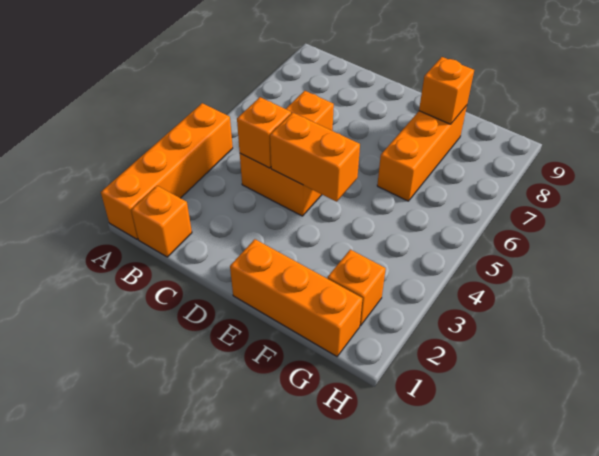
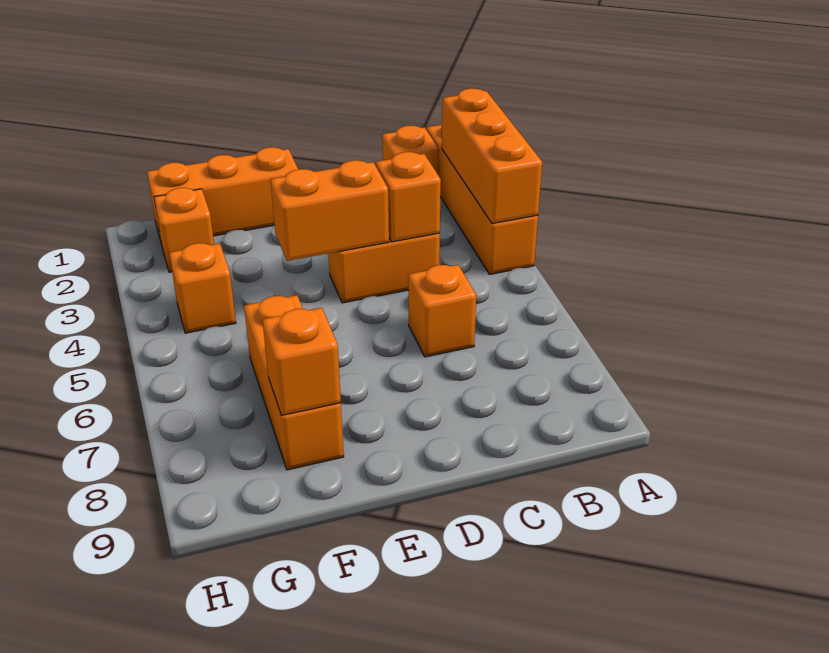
none -> orange brick A2:A4 level 2
none -> orange brick G4 level 1

